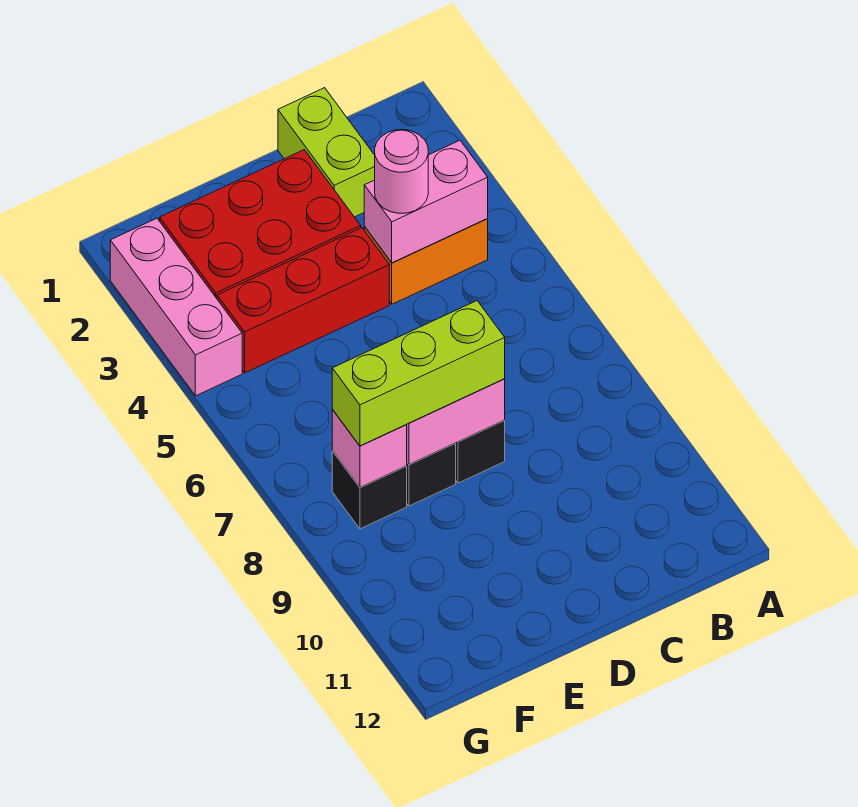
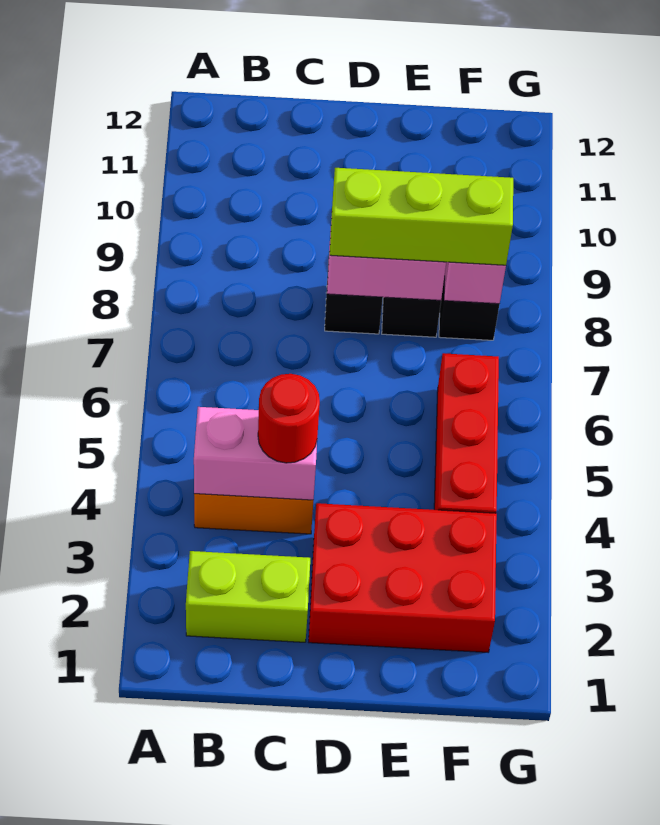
lime brick C1:C2 level 1 -> lime brick B2:C2 level 1
pink round brick C4 level 3 -> red round brick C4 level 3
red brick D4:F4 level 1 -> red brick F4:F6 level 1
pink brick G2:G4 level 1 -> none

